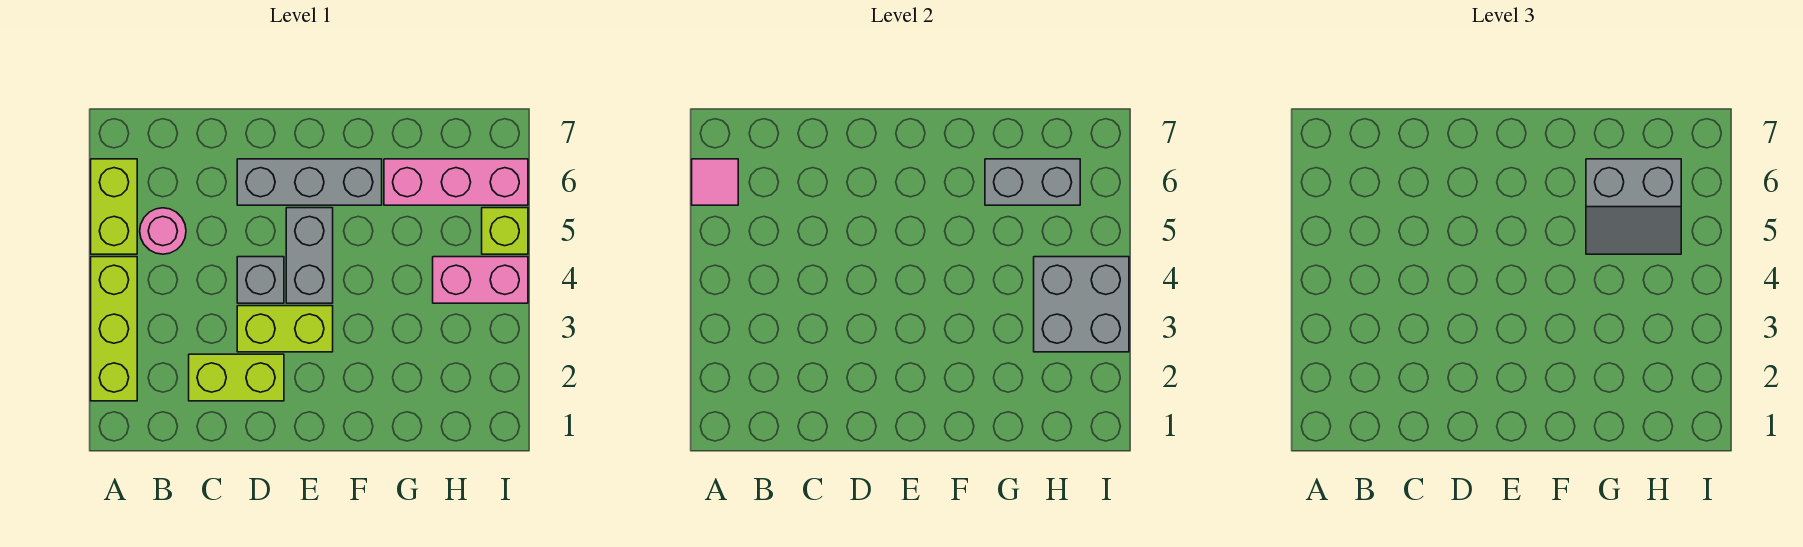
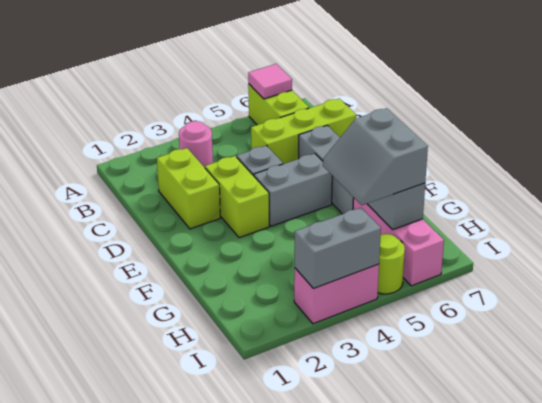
lime brick A2:A4 level 1 -> lime brick C5:C7 level 1
lime brick A5:A6 level 1 -> lime brick A6:B6 level 1
pink round brick B5 level 1 -> pink round brick B3 level 1
grey brick H3:I4 level 2 -> grey brick I3:I4 level 2
pink brick H4:I4 level 1 -> pink brick I3:I4 level 1
lime brick I5 level 1 -> lime round brick I5 level 1

